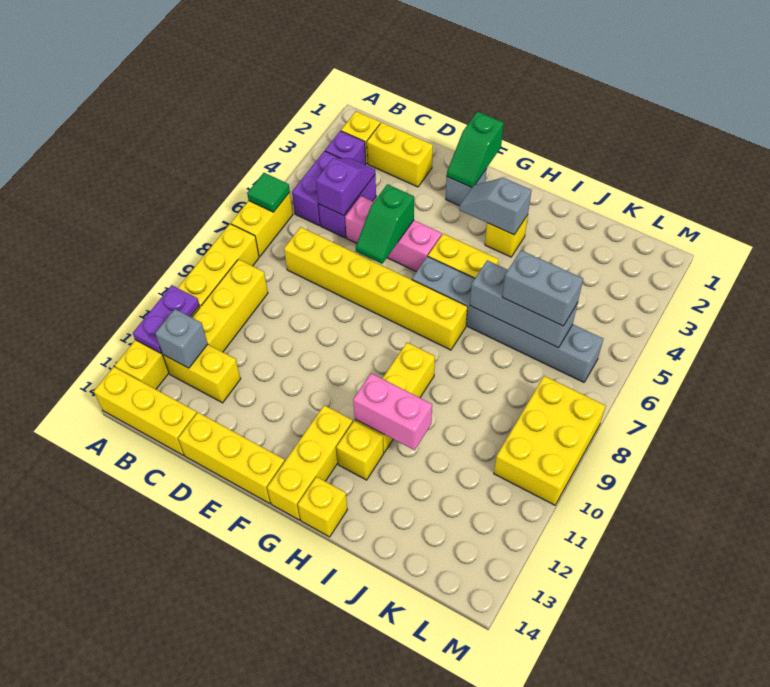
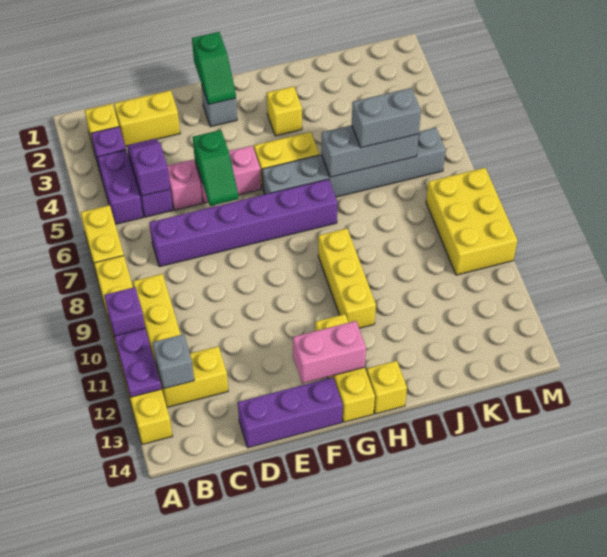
green tile A6 level 2 -> none
none -> purple brick A10 level 2
yellow brick A14:C14 level 1 -> none
yellow brick C7:H7 level 1 -> purple brick C7:H7 level 1
yellow brick D14:F14 level 1 -> purple brick D14:F14 level 1
grey slope G3:H3 level 2 top H -> none
pink brick H11:I11 level 2 -> pink brick F13:G13 level 2
yellow brick H12 level 1 -> none

